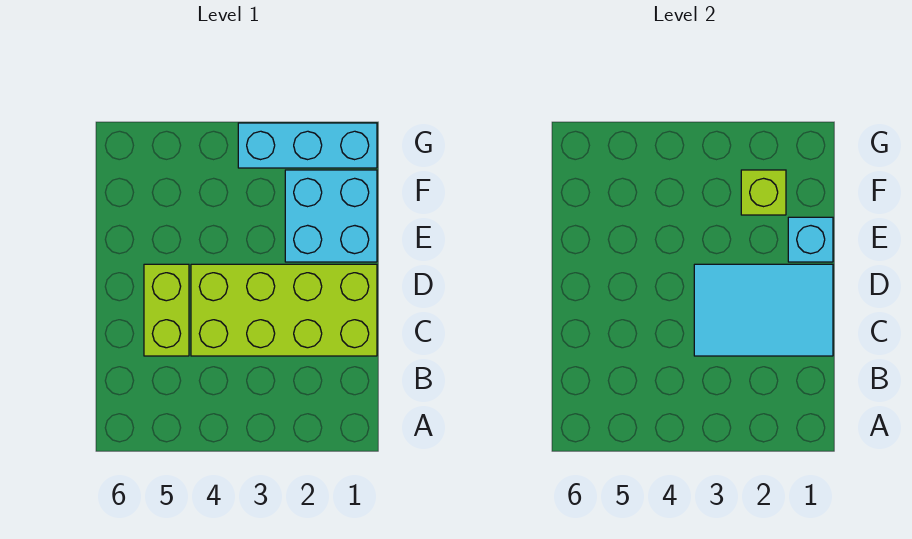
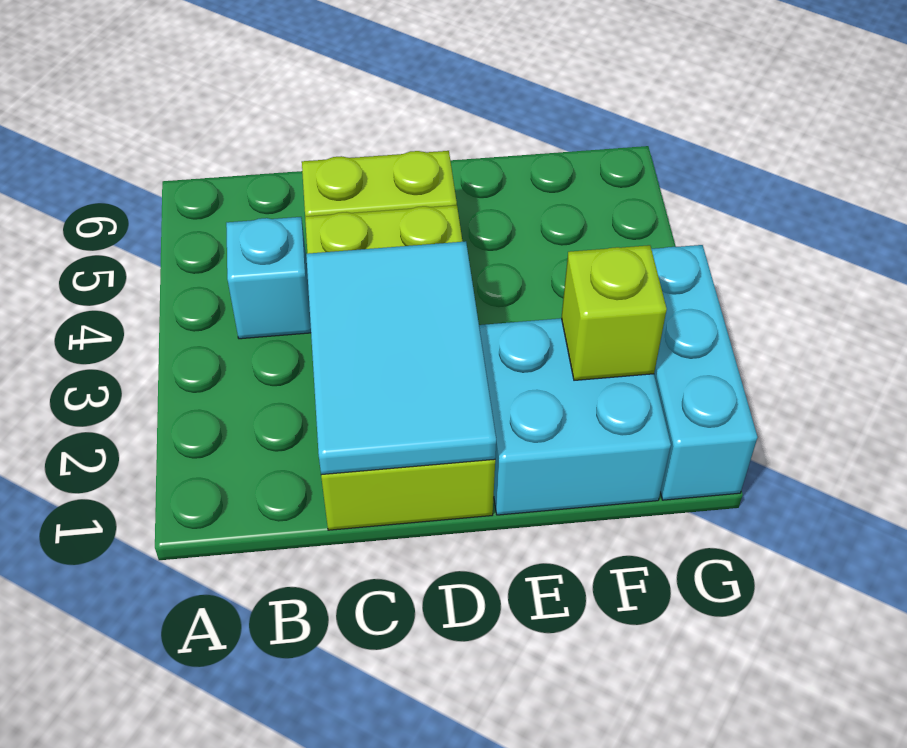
cyan brick E1 level 2 -> cyan brick B4 level 1

